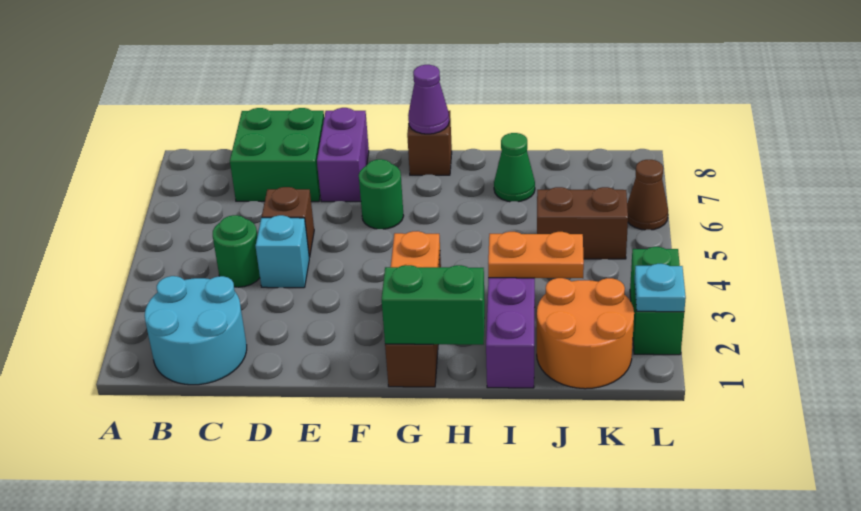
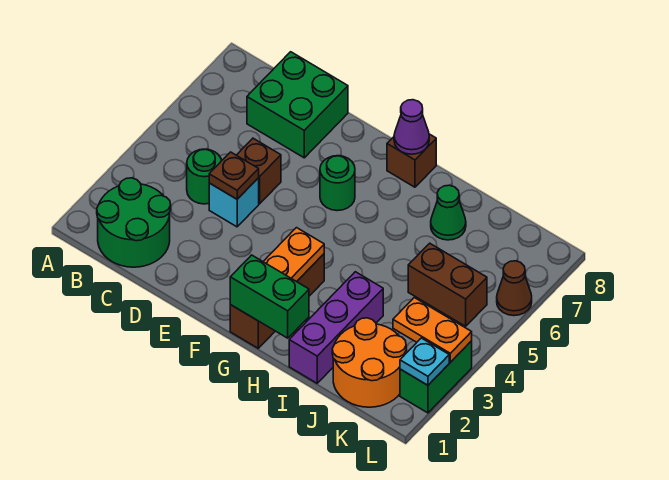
cyan round brick B1:C2 level 1 -> green round brick B1:C2 level 1
none -> brown plate D4 level 2
purple brick E7:E8 level 1 -> none
orange plate I3:J3 level 2 -> orange plate K3:L3 level 2

